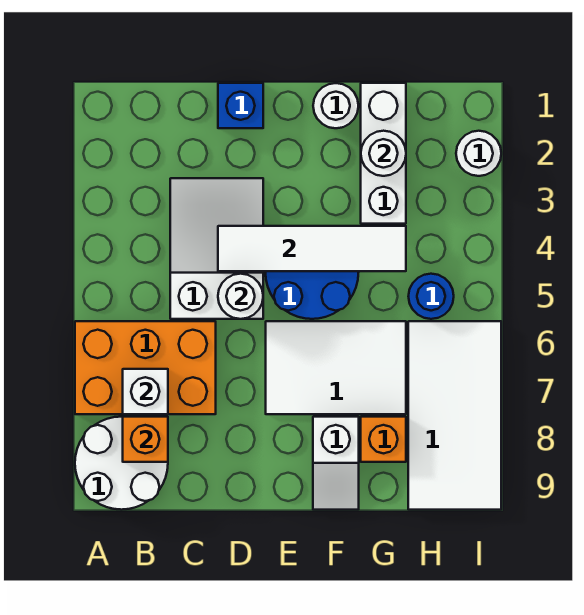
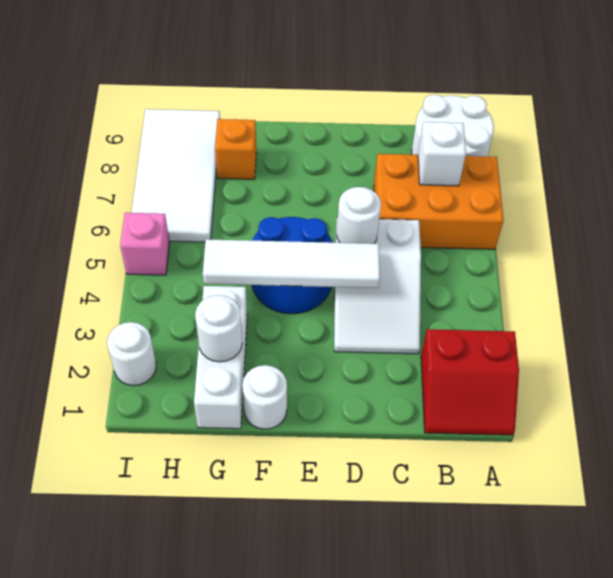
none -> red slope A1:B2 level 1 top 2
orange brick B8 level 2 -> none
blue brick D1 level 1 -> none
white tile E6:G7 level 1 -> none
white slope F8:F9 level 1 top 8 -> none
blue round brick H5 level 1 -> none
none -> pink brick I5 level 1

